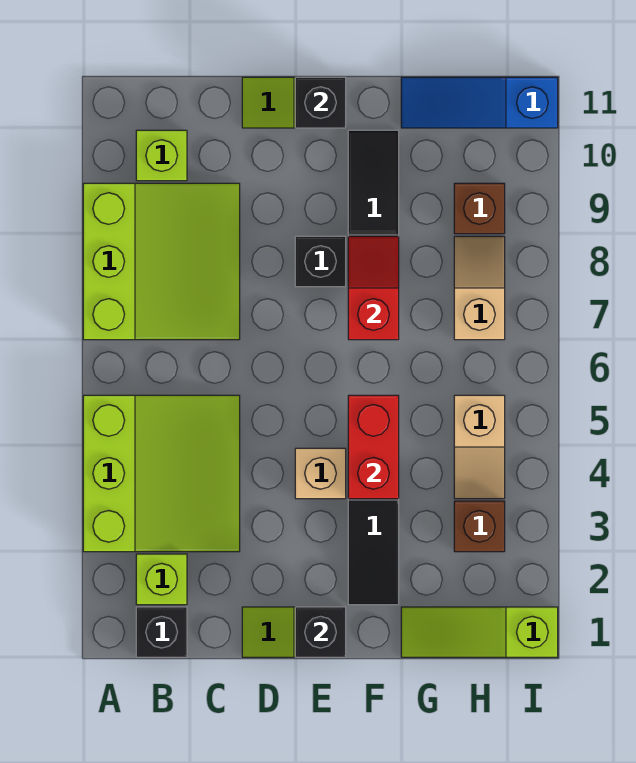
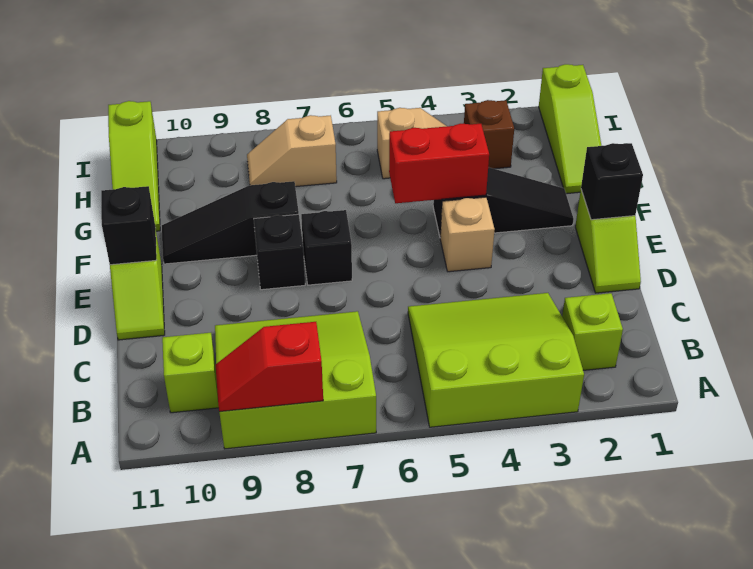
black brick B1 level 1 -> black brick E7 level 1
red slope F7:F8 level 2 top 7 -> red slope A8:A9 level 2 top 8
blue slope G11:I11 level 1 top I -> lime slope G11:I11 level 1 top I
brown brick H9 level 1 -> none

